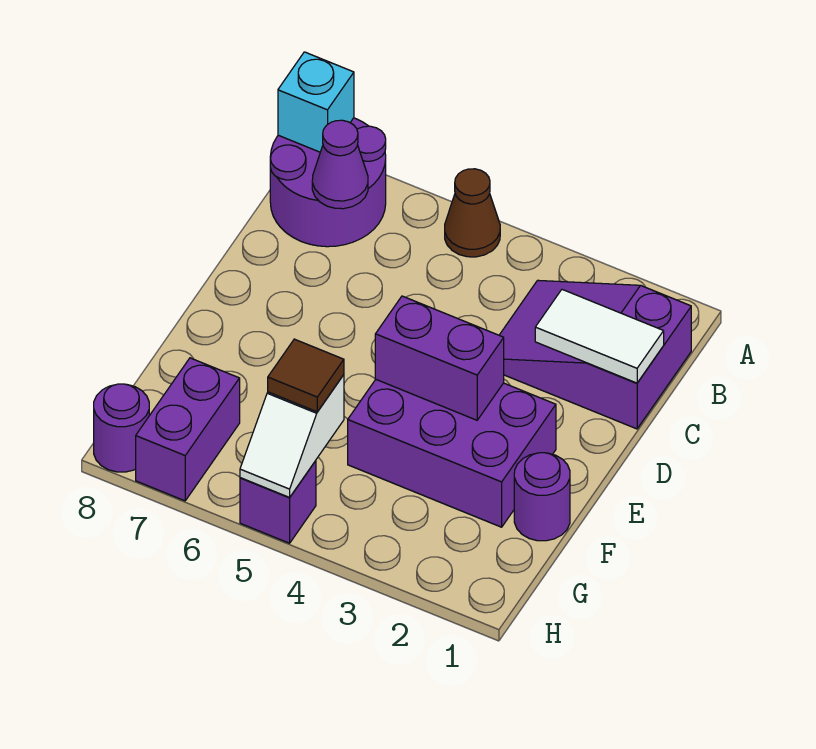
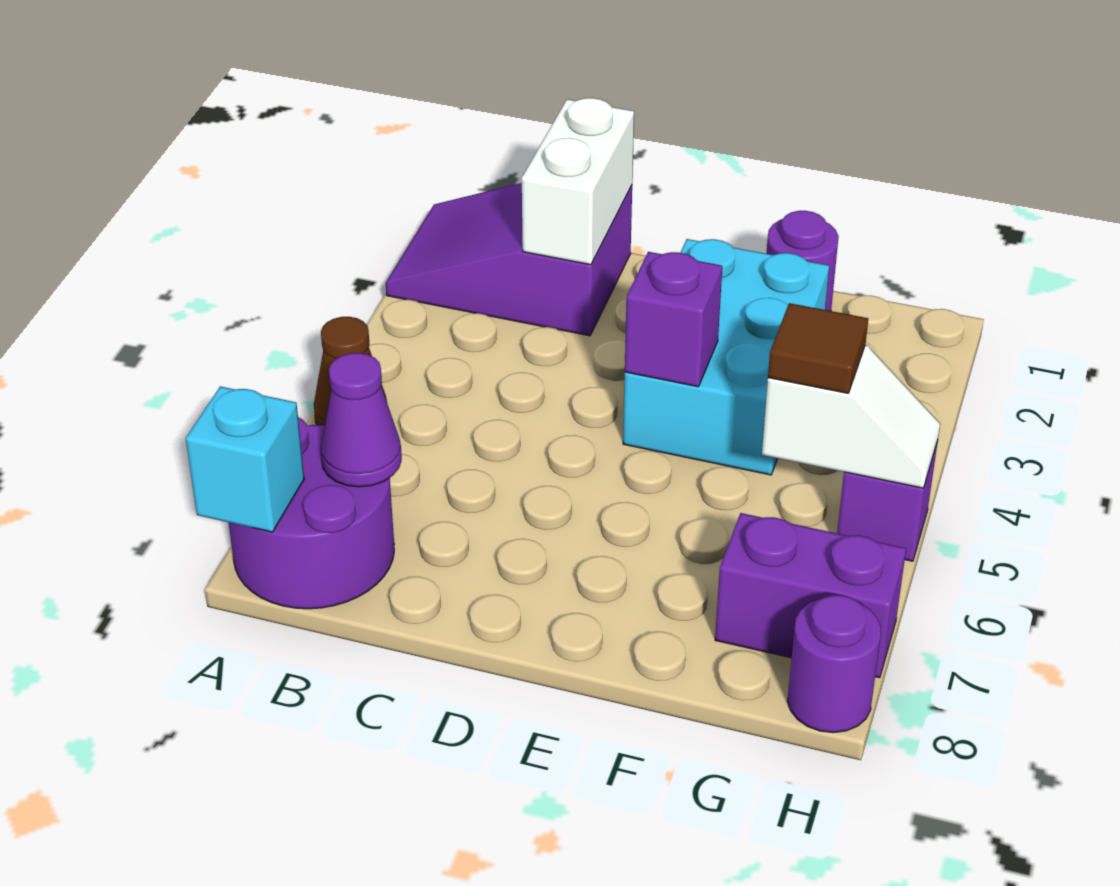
purple slope B1:C3 level 1 top 1 -> purple slope A1:C2 level 1 top C
white tile C1:C2 level 2 -> white brick C1:C2 level 2
purple brick E2:F4 level 1 -> cyan brick E2:F4 level 1
purple brick E3:E4 level 2 -> purple brick E4 level 2

